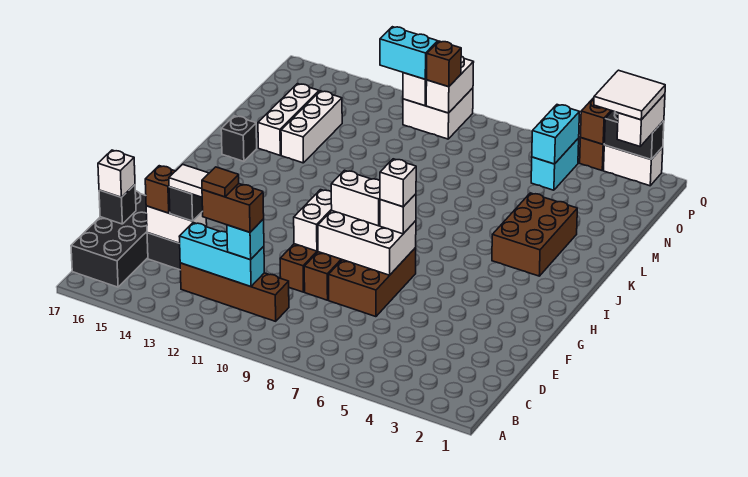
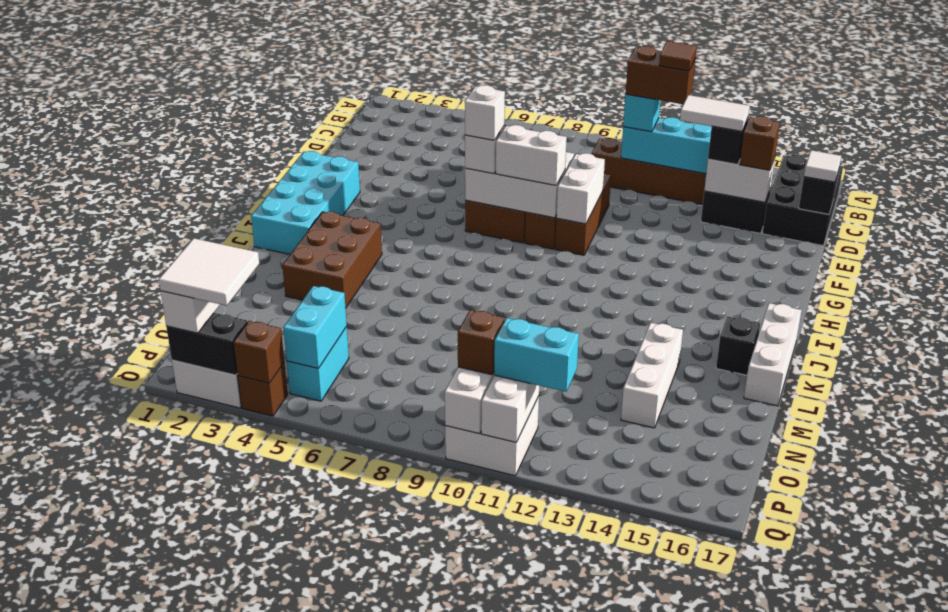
black brick B16:E17 level 1 -> black brick B16:D17 level 1
white brick D17 level 3 -> white tile D17 level 3
none -> cyan brick G1:J2 level 1
white brick L15:N15 level 1 -> white brick J17:L17 level 1

